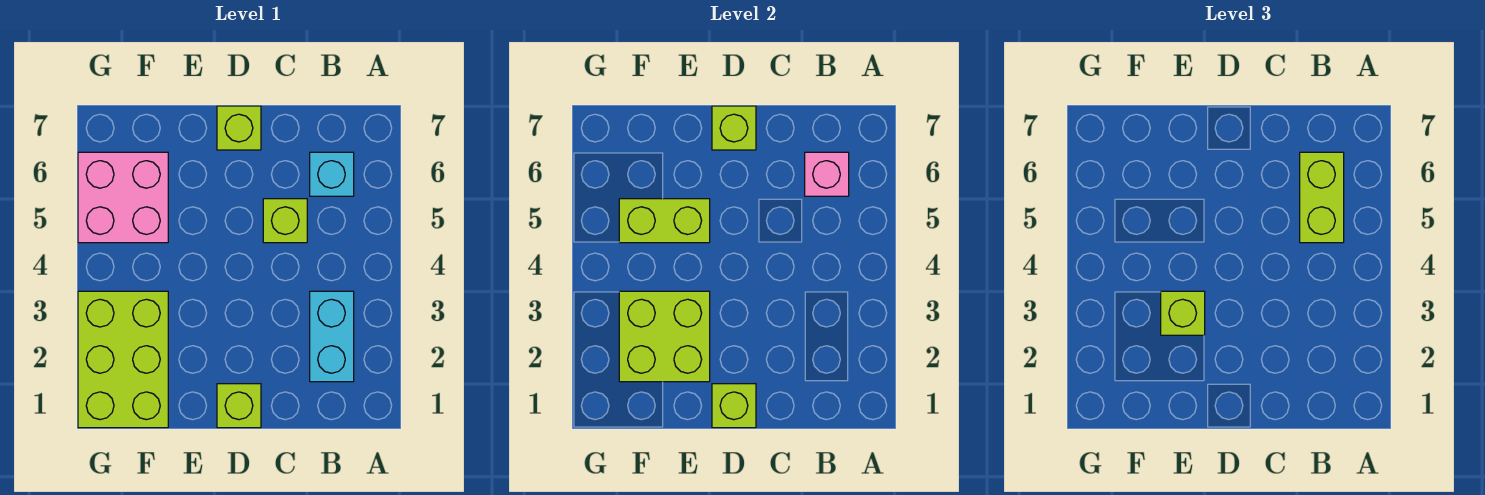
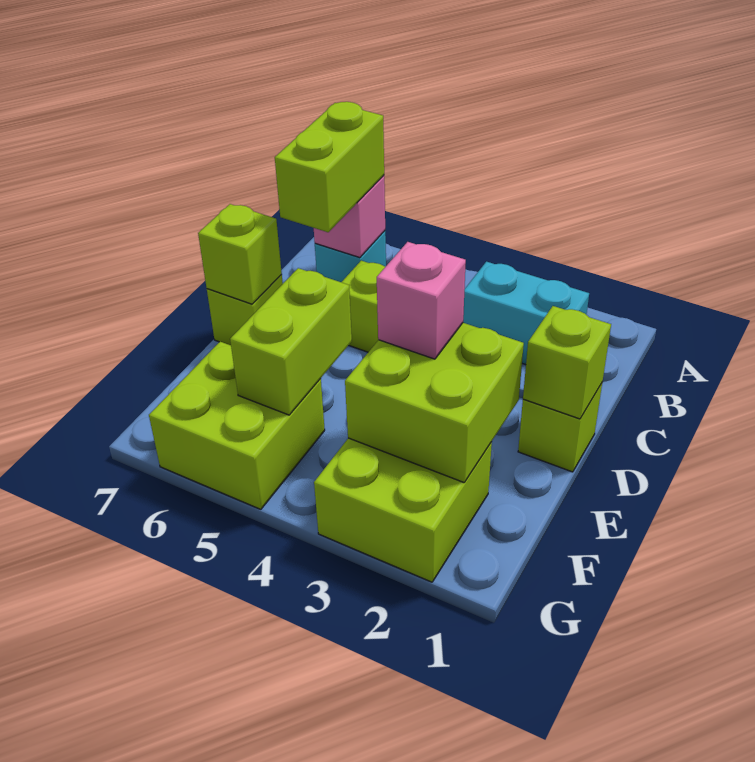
lime brick B5:B6 level 3 -> lime brick B6:C6 level 3
lime brick E3 level 3 -> pink brick E3 level 3
lime brick F1:G3 level 1 -> lime brick F2:G3 level 1
pink brick F5:G6 level 1 -> lime brick F5:G6 level 1

